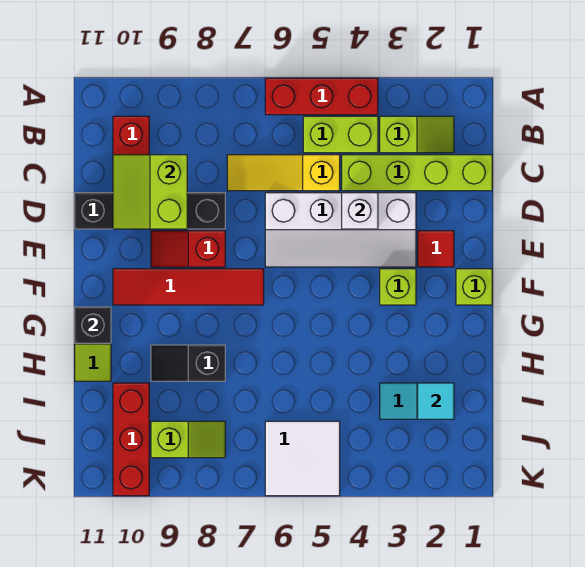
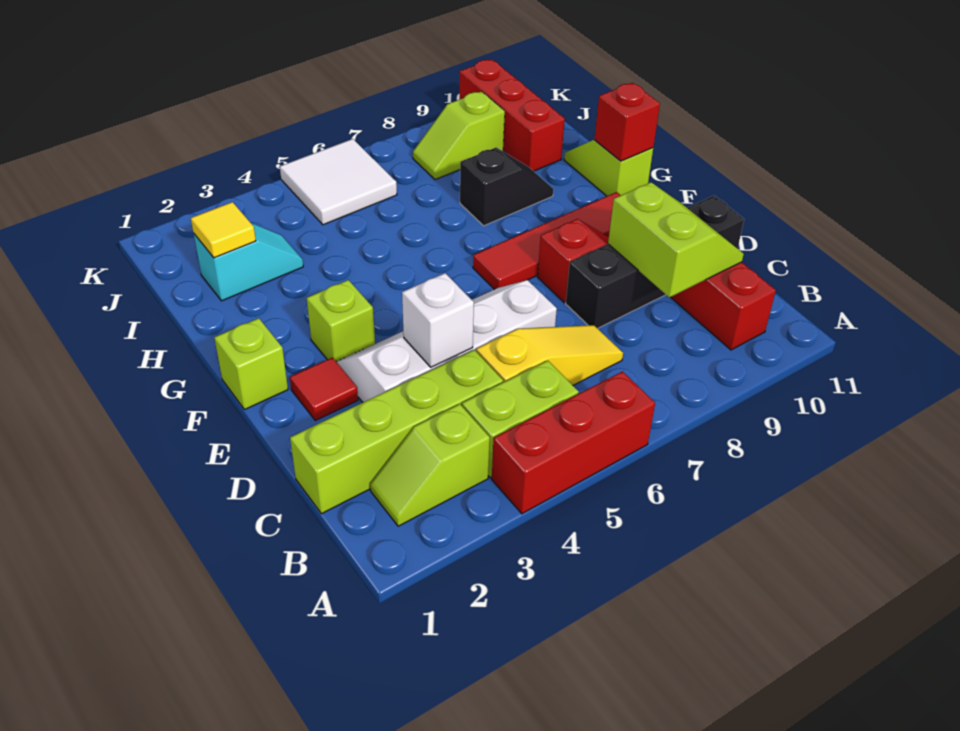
black brick G11 level 2 -> red brick G11 level 2
cyan tile I2 level 2 -> yellow tile I2 level 2

